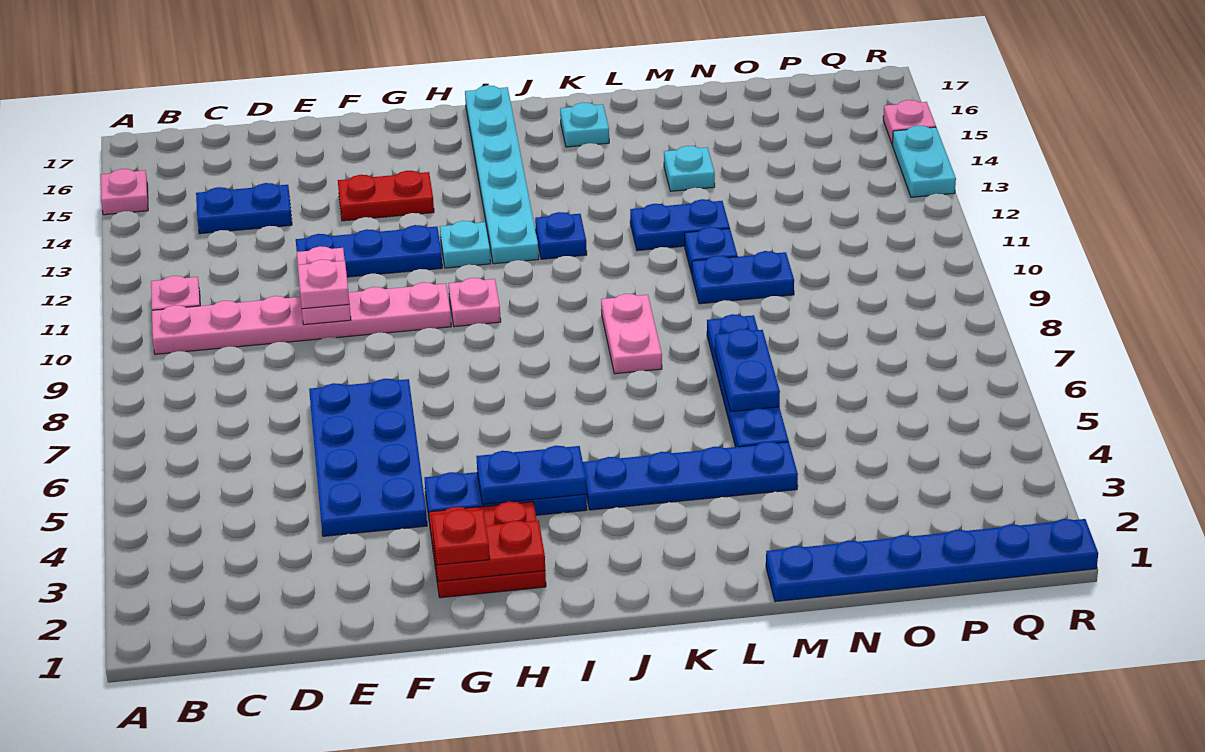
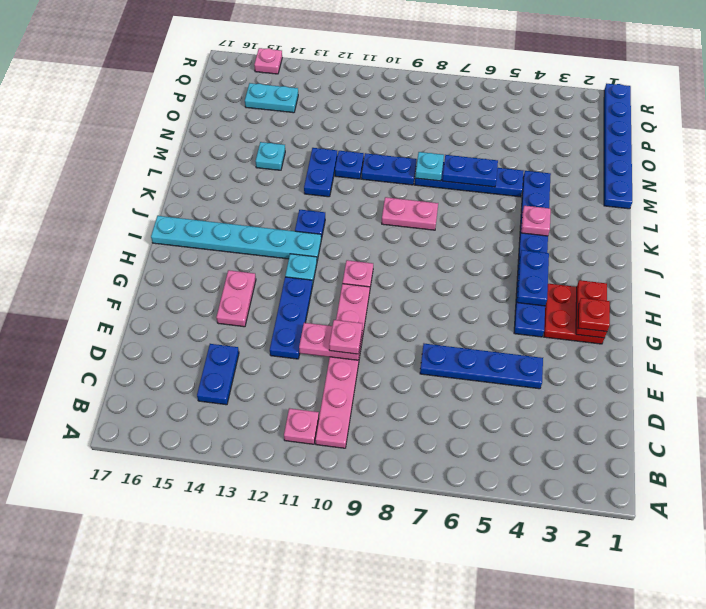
pink plate A15 level 1 -> pink plate K4 level 2
blue plate E4:F7 level 1 -> blue plate E4:E7 level 1
red plate F14:G14 level 1 -> pink plate F14:G14 level 1
cyan plate K16 level 1 -> cyan plate M8 level 2
blue plate M10:N10 level 1 -> blue plate M9:M10 level 1
cyan plate R13:R14 level 1 -> cyan plate P14:P15 level 1

